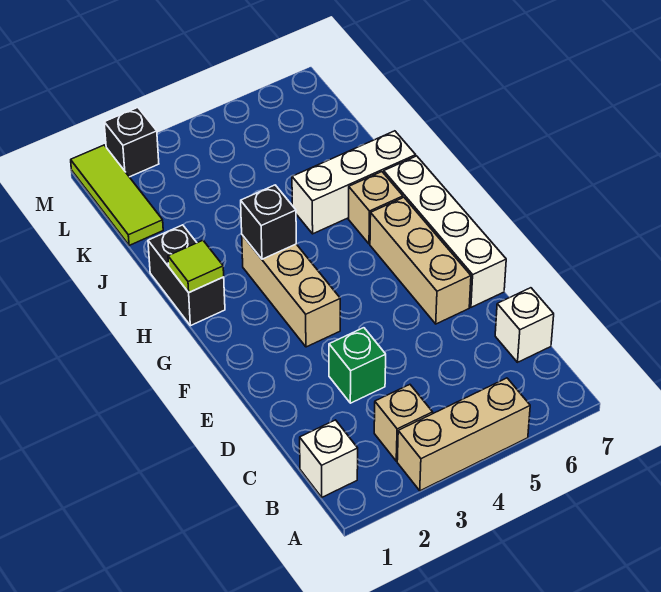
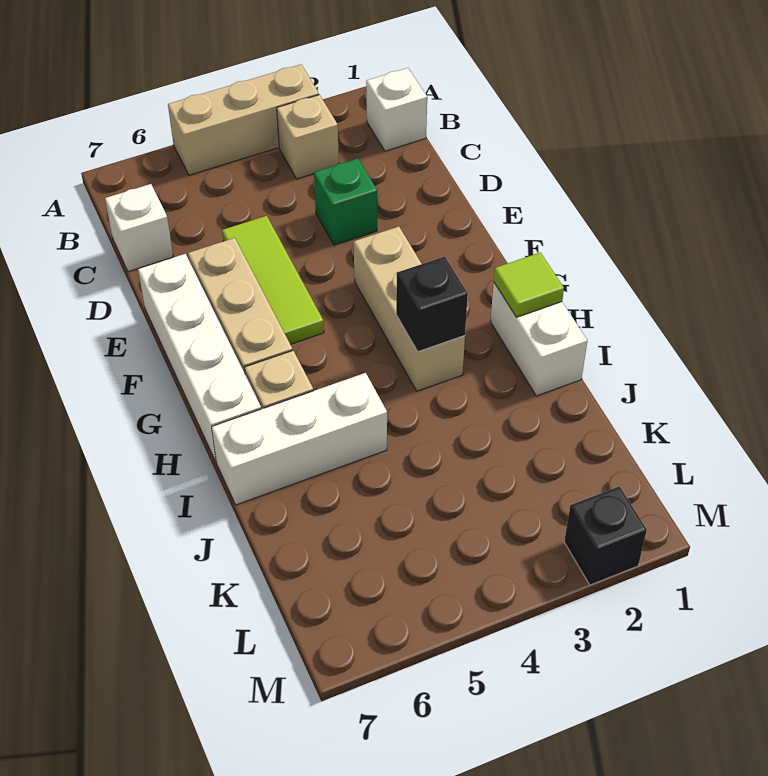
black brick H1:I1 level 1 -> white brick H1:I1 level 1
lime tile K1:M1 level 1 -> lime tile D5:F5 level 1

